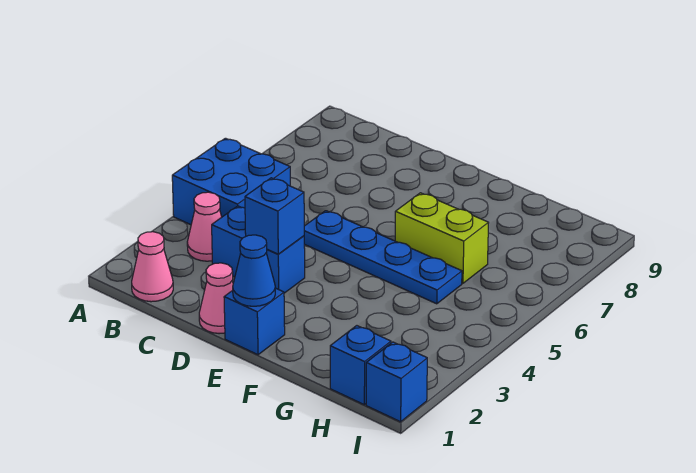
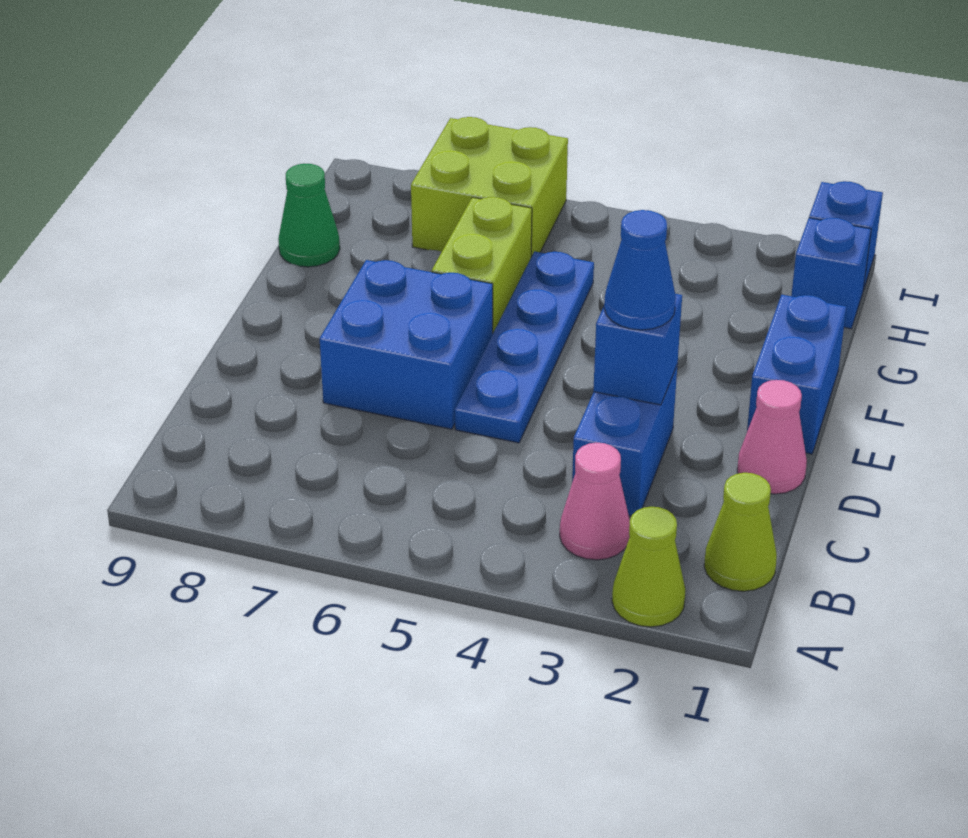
none -> lime cone A2 level 1
blue brick A4:B5 level 1 -> blue brick D6:E7 level 1
pink cone B1 level 1 -> lime cone B1 level 1
blue brick E1 level 1 -> blue brick E1:F1 level 1
blue cone E1 level 2 -> blue cone D3 level 3
none -> green cone G9 level 1
none -> lime brick H6:I7 level 1

